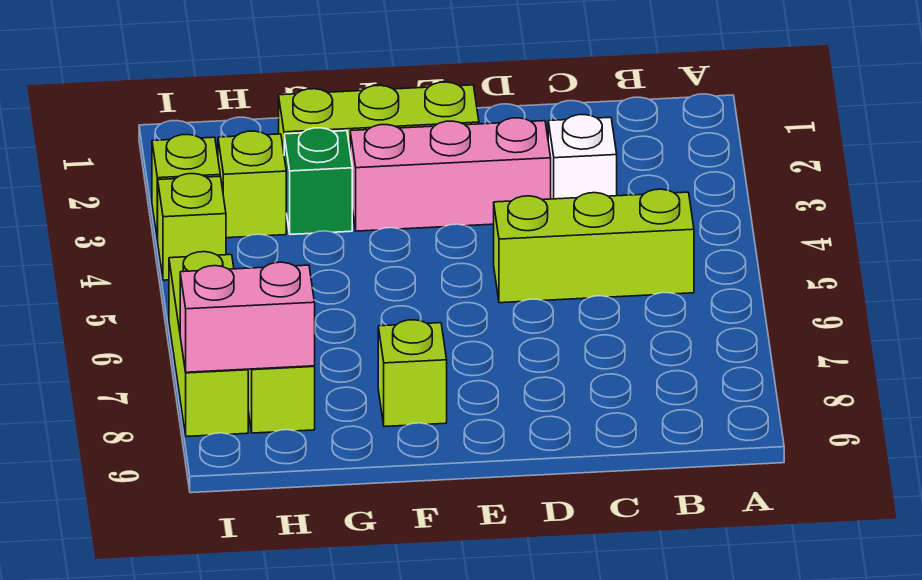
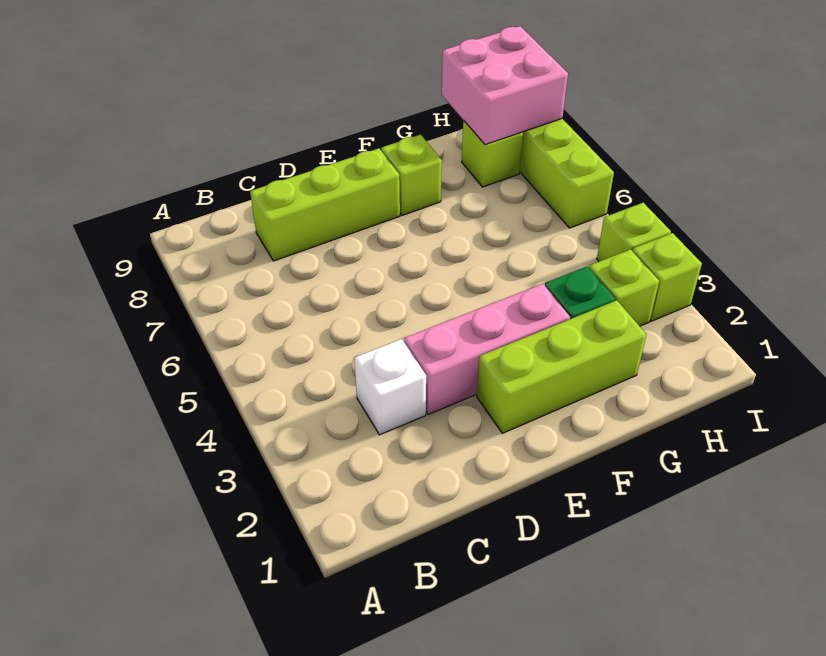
lime brick B5:D5 level 1 -> lime brick C8:E8 level 1
pink brick H8:I8 level 2 -> pink brick H8:I9 level 2

